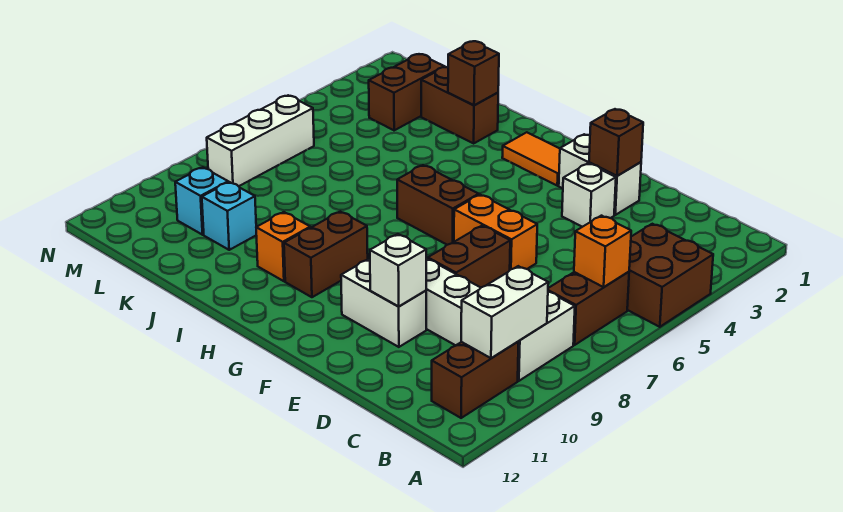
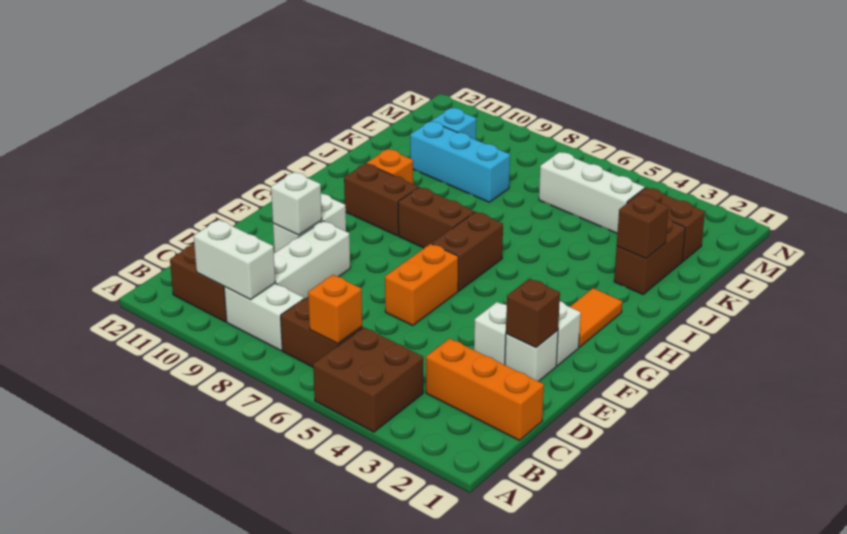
none -> orange brick C1:C3 level 1
brown brick E7:E8 level 1 -> brown brick H7:H8 level 1
cyan brick K10 level 1 -> cyan brick K8:K10 level 1
white brick M6:M8 level 1 -> white brick L4:L6 level 1

